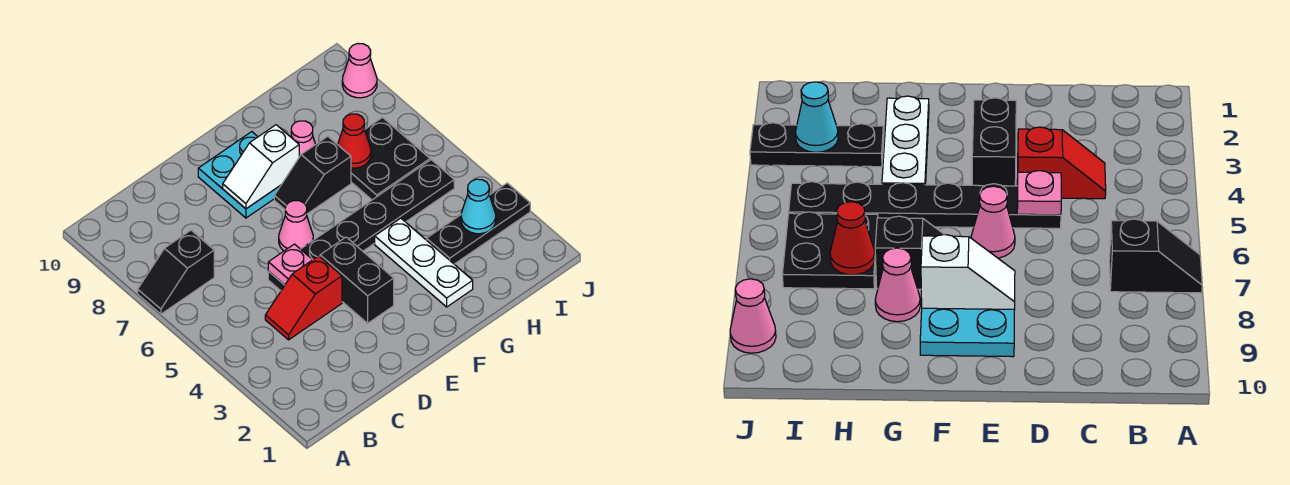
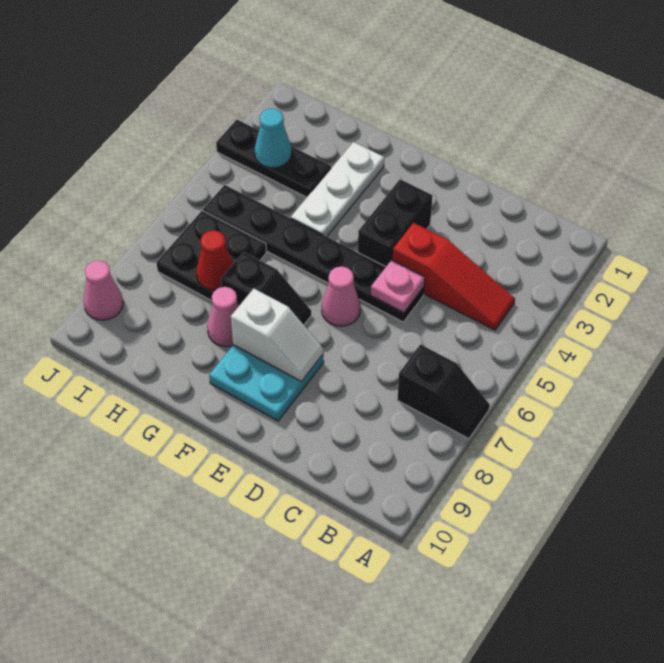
red slope C4:D4 level 1 top D -> red slope B4:D4 level 1 top D

